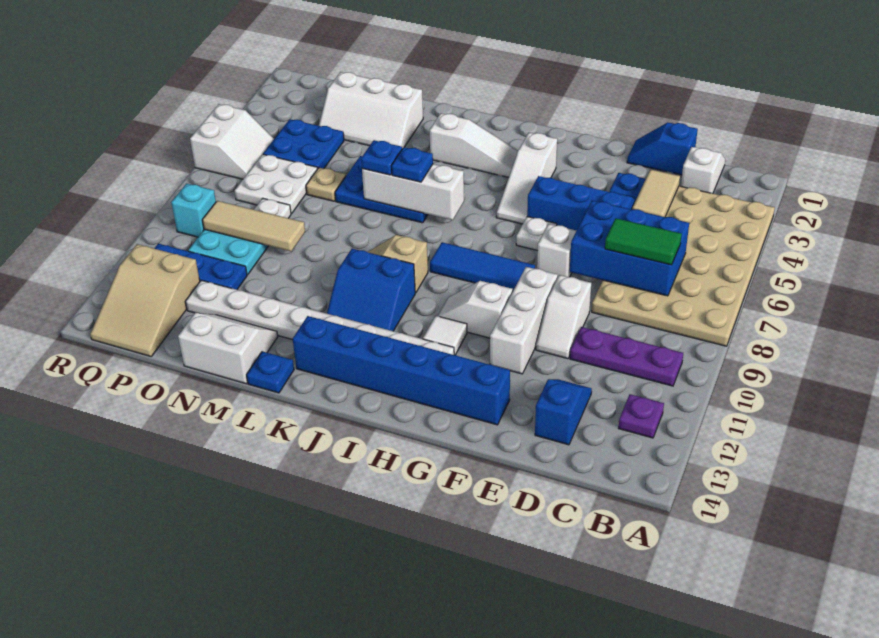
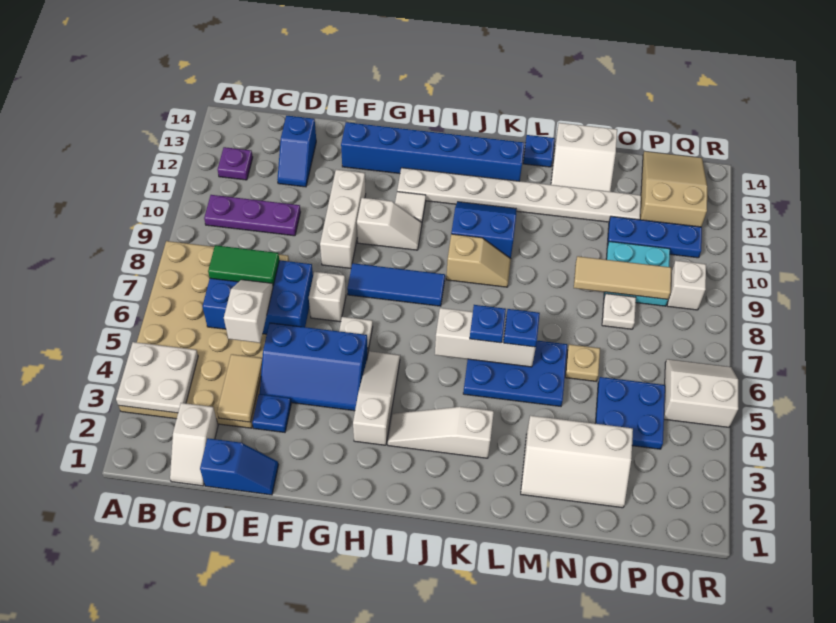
white slope E9:E10 level 1 top 9 -> white slope D5:D6 level 3 top 5
white slope M2:O3 level 1 top 2 -> white slope M2:O3 level 1 top 3
white plate O6:P7 level 1 -> white plate A3:B4 level 2
white slope Q5:R6 level 1 top R -> white slope Q5:R6 level 1 top 5
cyan brick Q9 level 1 -> white brick Q9 level 1

